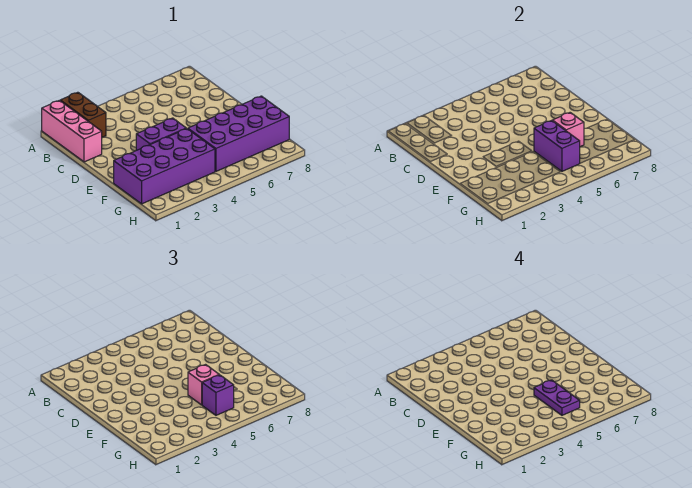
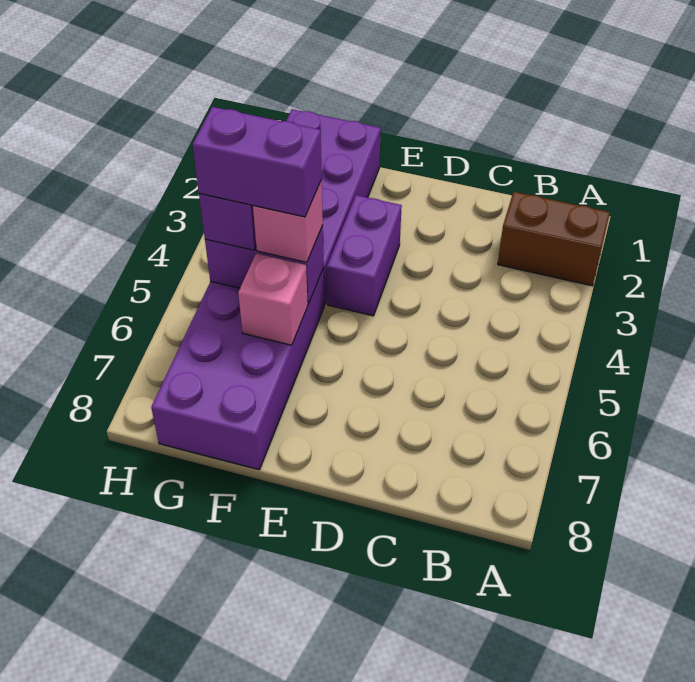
pink brick A1:C1 level 1 -> none
purple plate F5:G5 level 4 -> purple brick F5:G5 level 4

